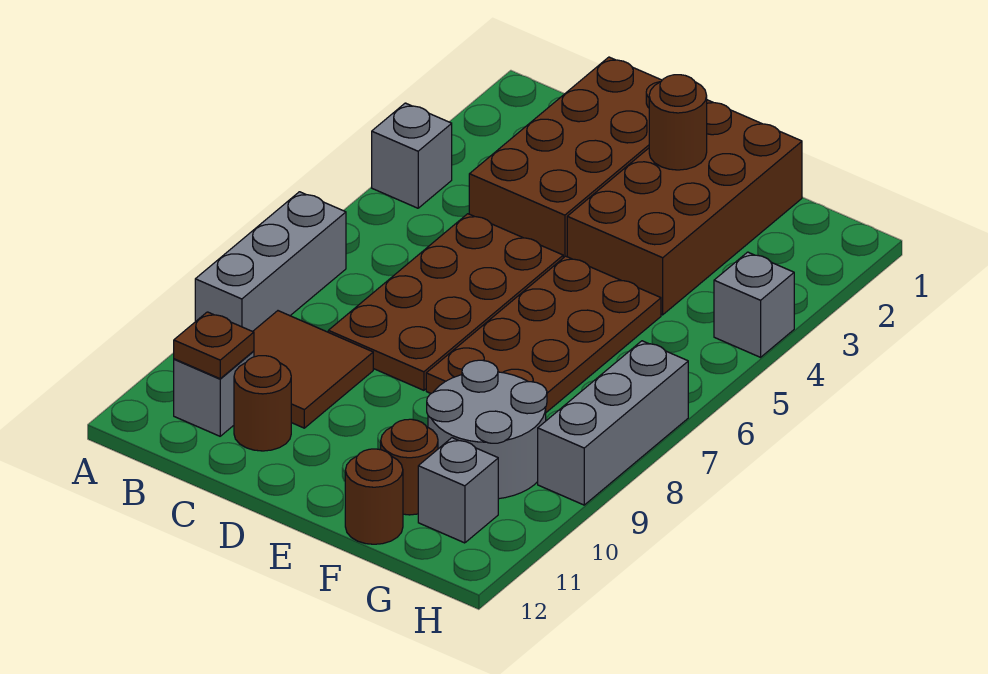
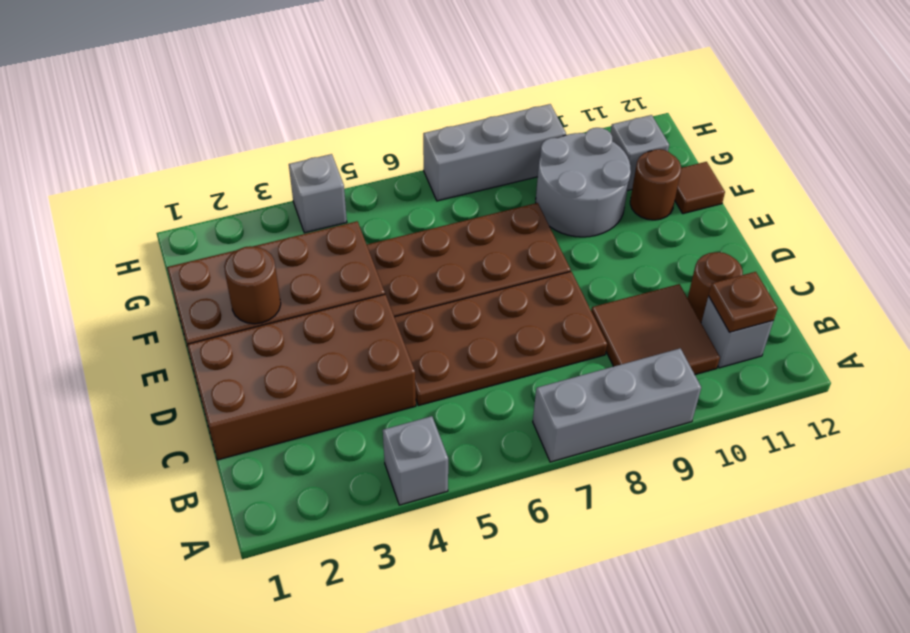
brown round brick F12 level 1 -> brown tile F12 level 1

